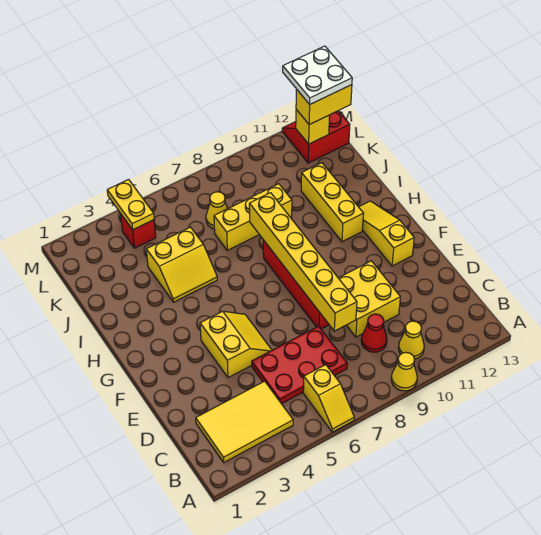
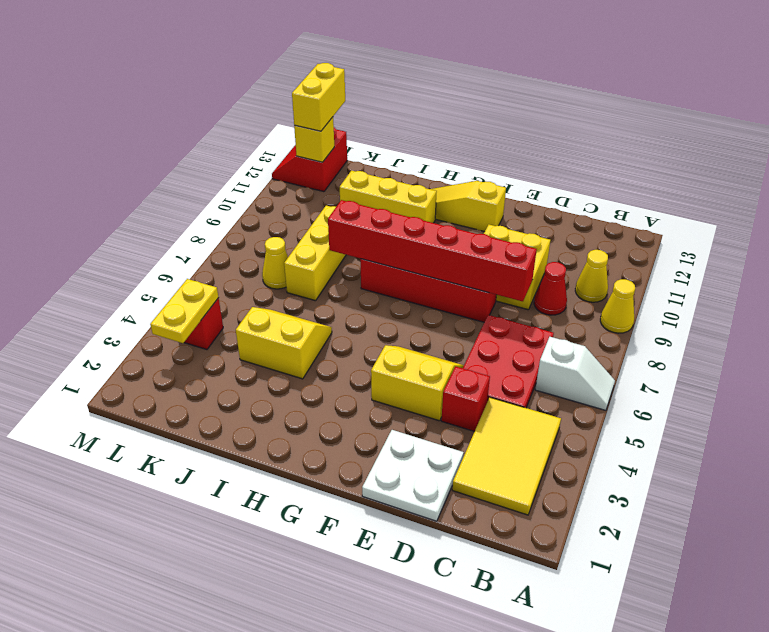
yellow slope A6:B6 level 1 top B -> white slope A6:B6 level 1 top B
none -> red brick D4 level 1
yellow brick D8:I8 level 2 -> red brick D8:I8 level 2
yellow slope I4:J5 level 1 top J -> yellow slope I4:J5 level 1 top 4
yellow plate L4:M4 level 2 -> yellow plate L3:L4 level 2
white plate L12:M13 level 4 -> white plate D1:E2 level 1

